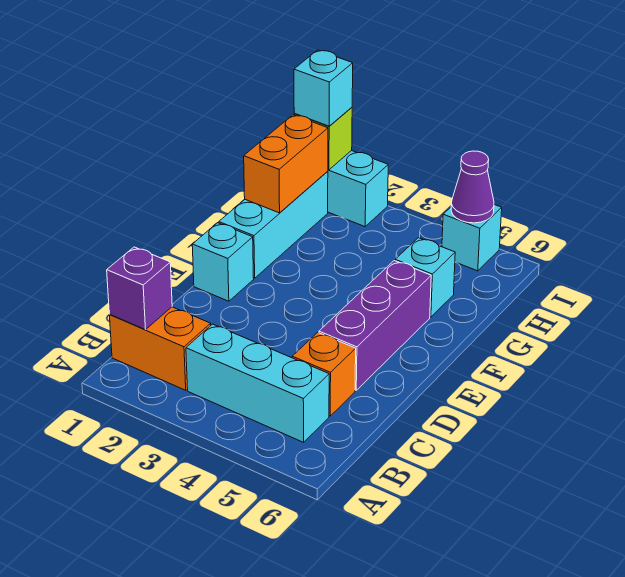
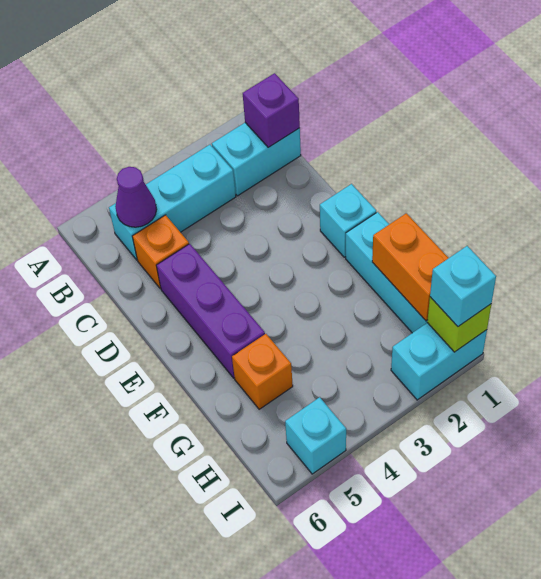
orange brick B1:B2 level 1 -> cyan brick B1:B2 level 1
cyan brick G5 level 1 -> orange brick G5 level 1
purple cone I5 level 2 -> purple cone B5 level 2

